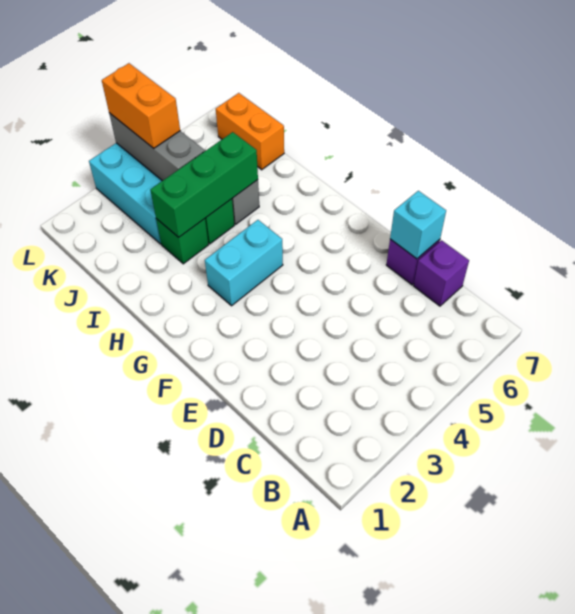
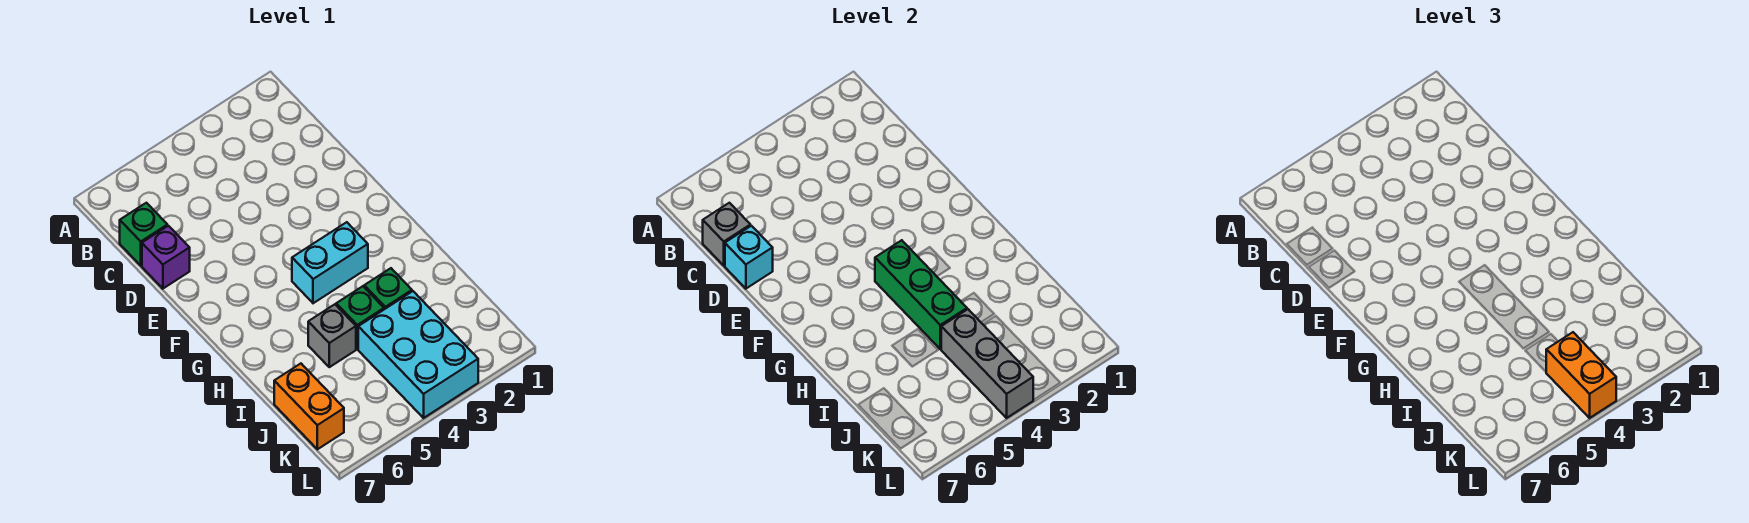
purple brick C7 level 1 -> green brick C7 level 1
none -> grey brick C7 level 2
green brick I3:I5 level 2 -> green brick G4:I4 level 2

